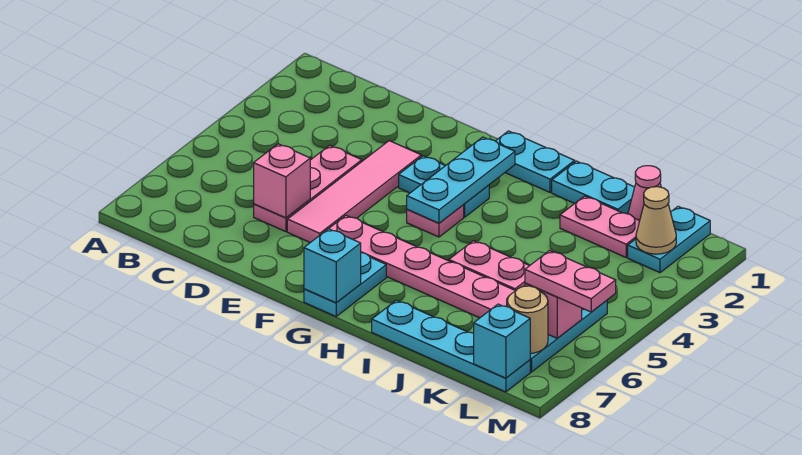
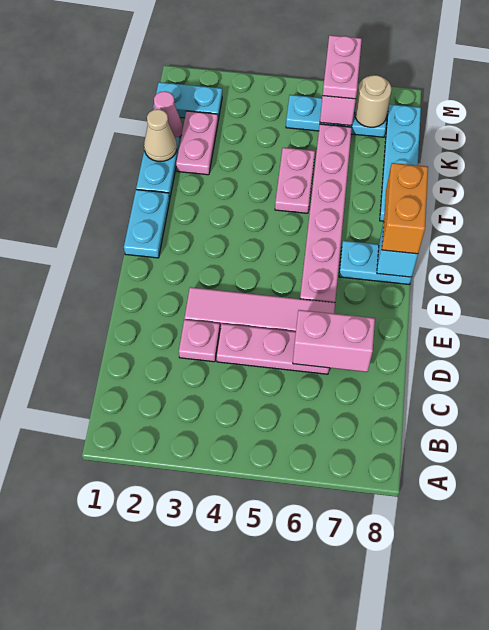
pink brick D6 level 2 -> pink brick D6:D7 level 2
cyan plate F3:G3 level 1 -> none
cyan plate G2:G4 level 2 -> none
pink plate G4 level 1 -> pink plate D3 level 1
none -> orange brick G8:H8 level 3
tan cone L2 level 2 -> tan cone J1 level 2
cyan brick L8 level 2 -> none

